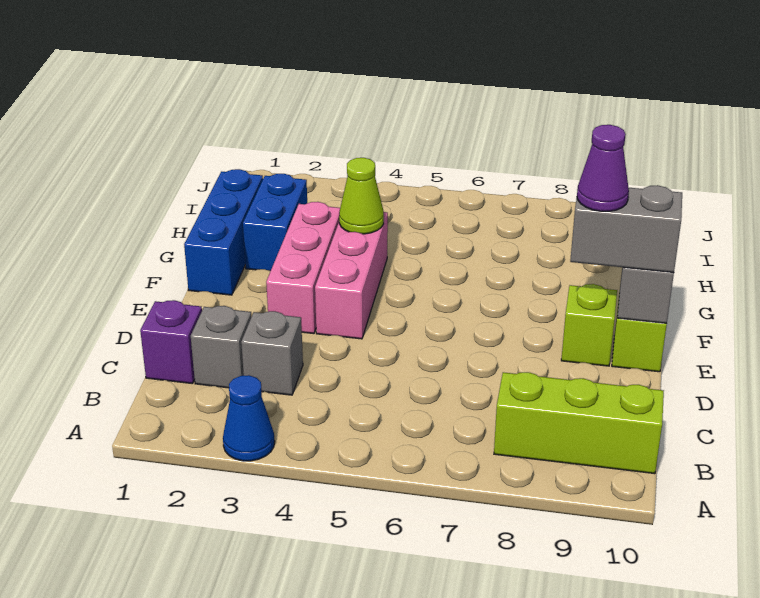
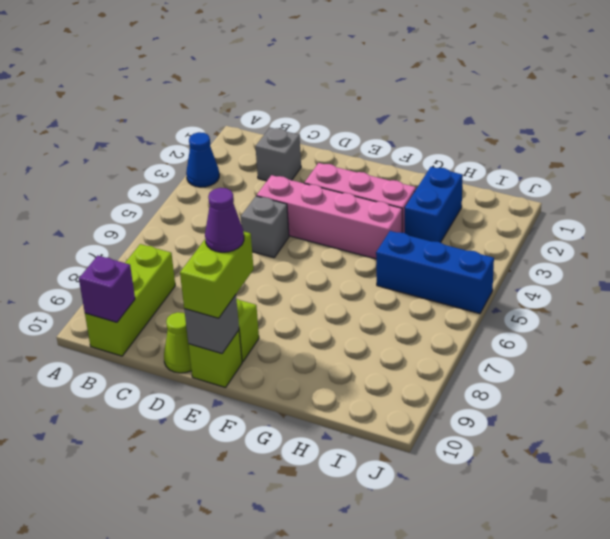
purple brick C1 level 1 -> purple brick B10 level 2
grey brick C3 level 1 -> grey brick D5 level 1
pink brick E4:G4 level 1 -> pink brick D4:G4 level 1
grey brick E9:E10 level 3 -> lime brick E9:E10 level 3
blue brick F1:H1 level 1 -> blue brick H5:J5 level 1
blue brick G2:H2 level 1 -> blue brick H2:H3 level 1
lime cone G4 level 2 -> lime cone D10 level 1

